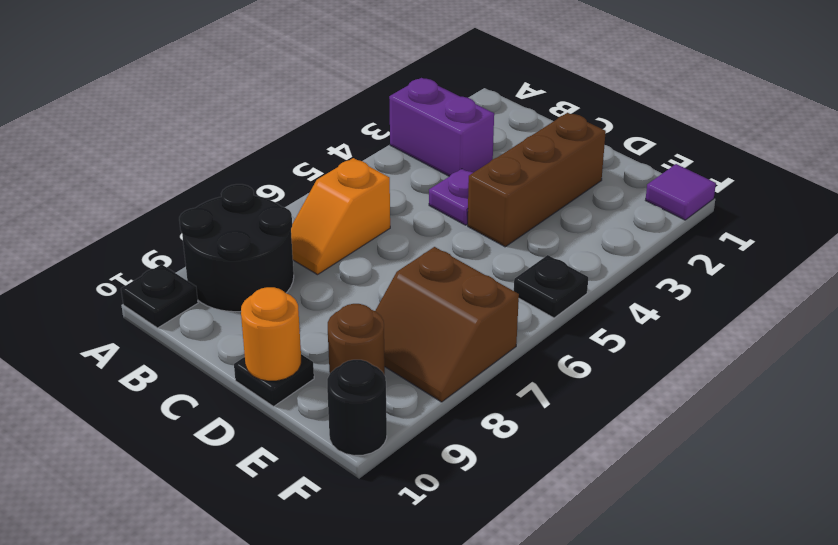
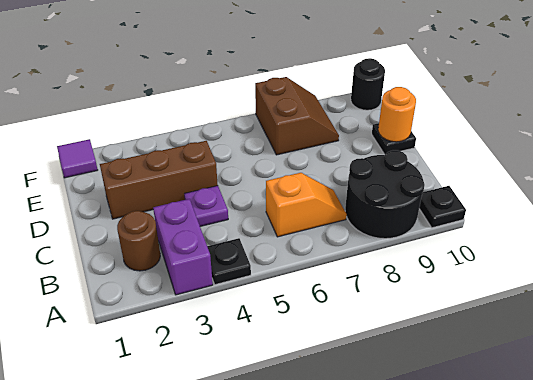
brown round brick E9 level 1 -> brown round brick B2 level 1
black plate F5 level 1 -> black plate A4 level 1

